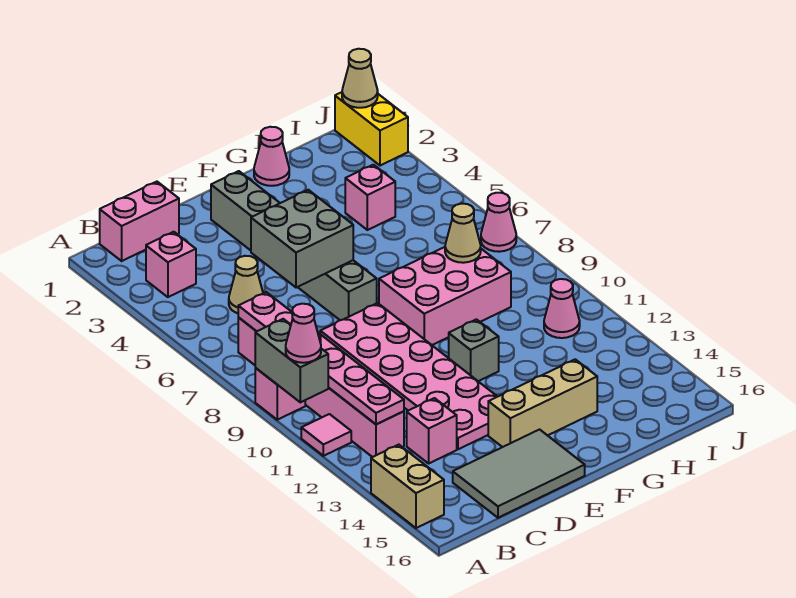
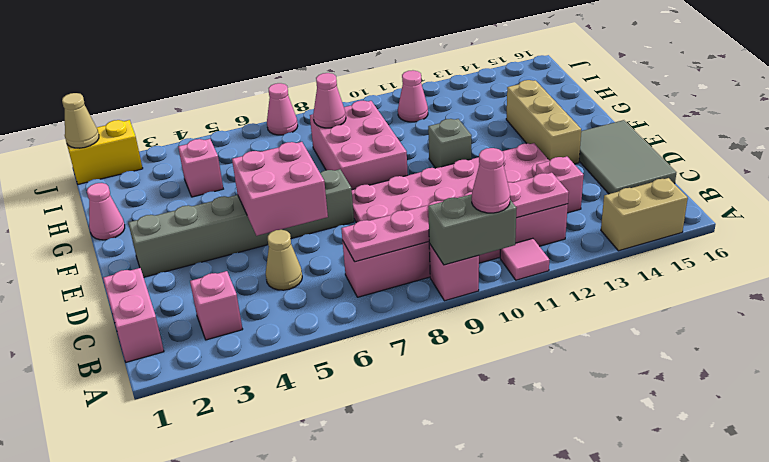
grey brick D5:E6 level 2 -> pink brick D5:E6 level 2
tan cone H8 level 2 -> pink cone H8 level 2

